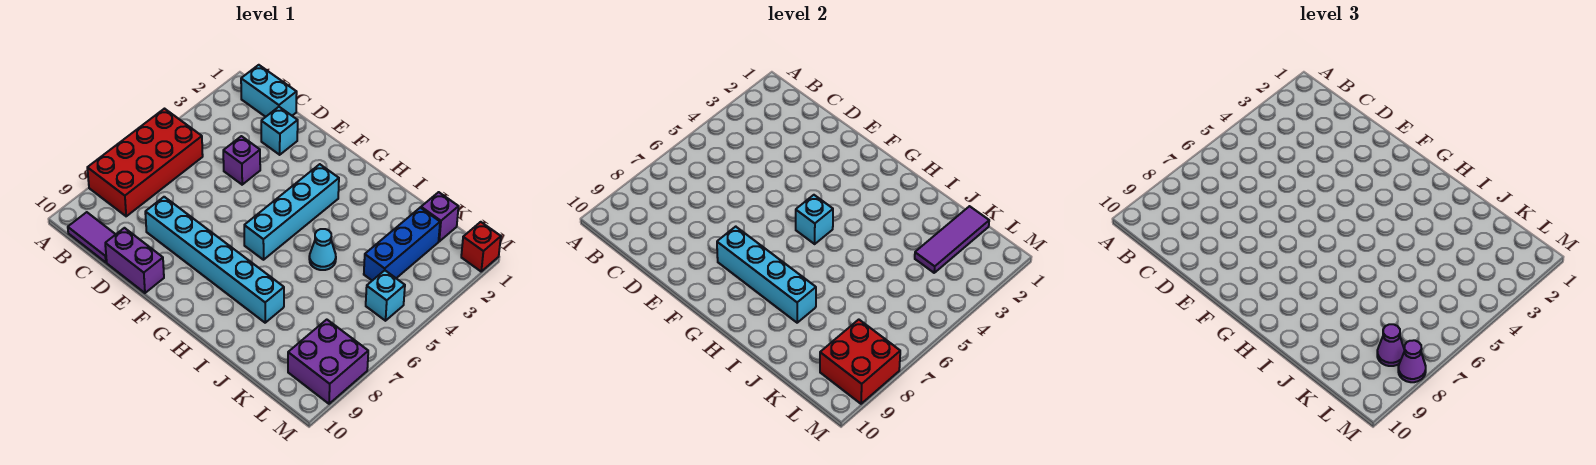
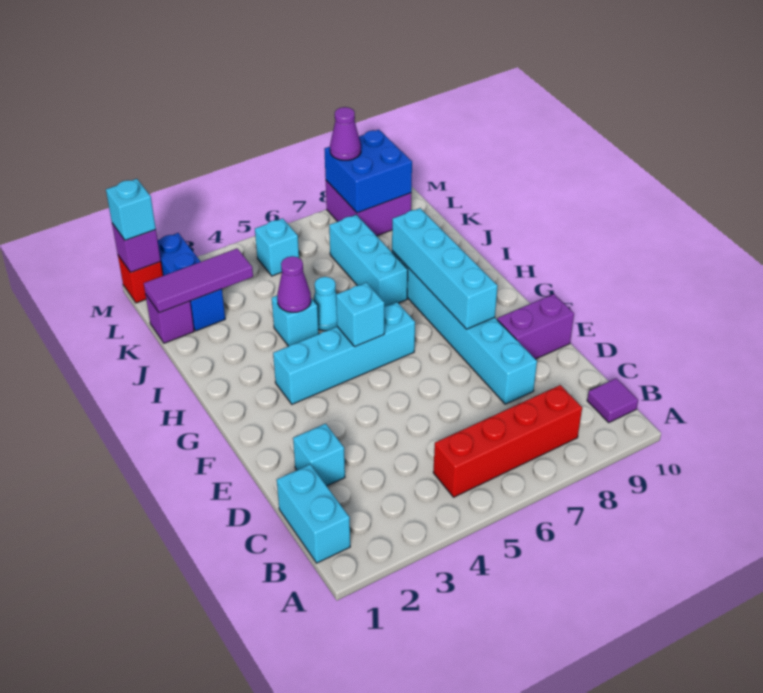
red brick A5:B8 level 1 -> red brick B5:B8 level 1
purple tile B10:C10 level 1 -> purple tile B10 level 1
purple brick D4 level 1 -> purple brick M1 level 2
purple brick D10:E10 level 1 -> purple brick E9:E10 level 1
none -> cyan brick I4 level 1
none -> cyan brick I7:K7 level 1
blue brick K2:K4 level 1 -> blue brick K2:M2 level 1
red brick L8:M9 level 2 -> blue brick L8:M9 level 2
purple cone L8 level 3 -> purple cone I4 level 2
none -> cyan brick M1 level 3

